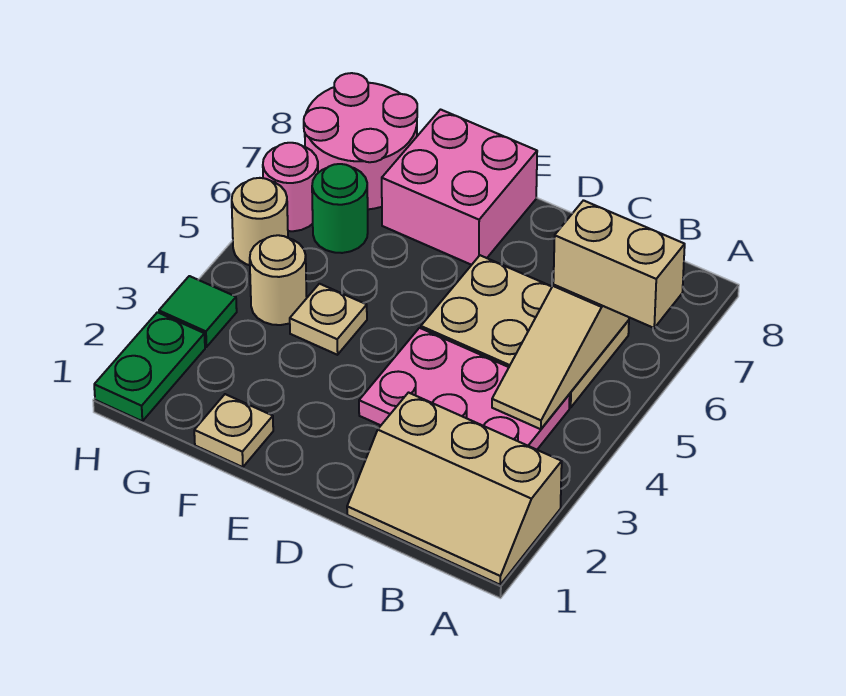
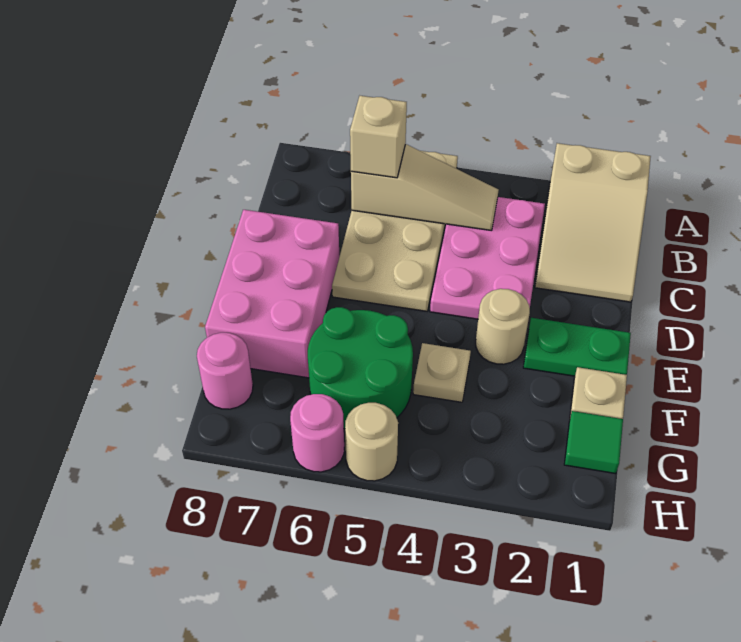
tan slope A1:C2 level 1 top 2 -> tan slope A1:C2 level 1 top A
tan brick A6:B6 level 3 -> tan brick B6 level 3
tan plate B5:D6 level 1 -> tan plate A5:D6 level 1
pink brick E7:F8 level 1 -> pink brick D7:F8 level 1
tan round brick G4 level 1 -> tan round brick E3 level 1
green round brick G6 level 1 -> green round brick F5:G6 level 1
pink round brick G7:H8 level 1 -> pink round brick G8 level 1
green plate H1:H2 level 1 -> green plate E1:E2 level 1
green tile H3 level 1 -> green tile G1 level 1

